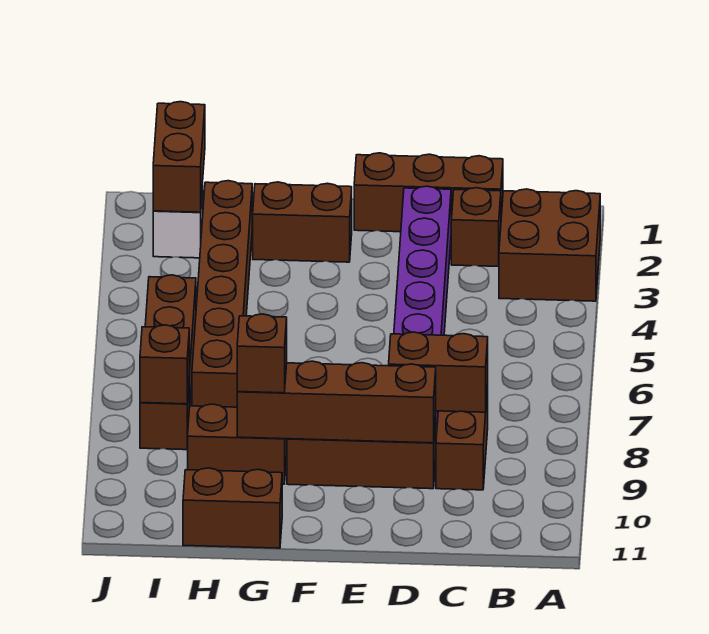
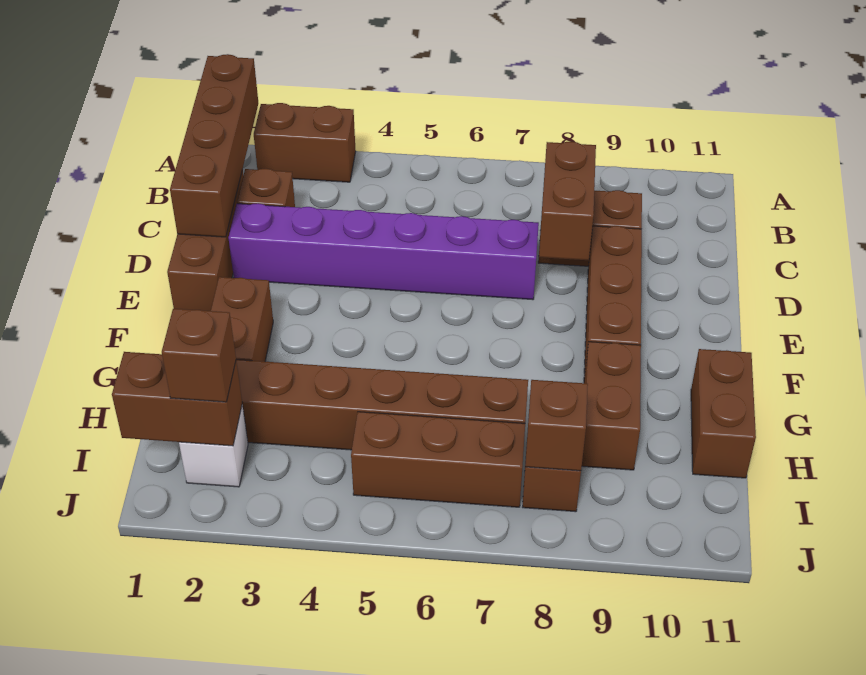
brown brick A2:B3 level 1 -> brown brick A2:A3 level 1
brown brick D9:G9 level 2 -> brown brick A1:D1 level 2
brown brick G9 level 3 -> brown brick I2 level 3

